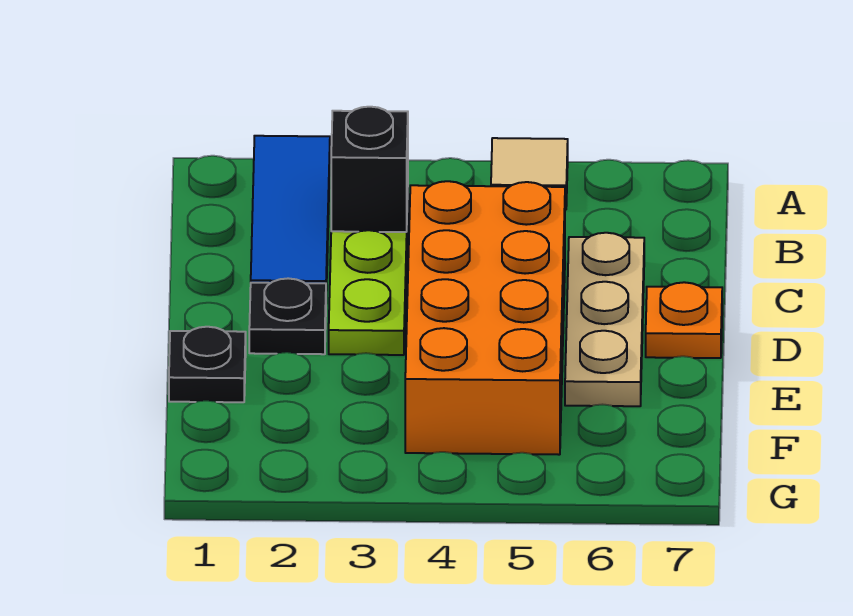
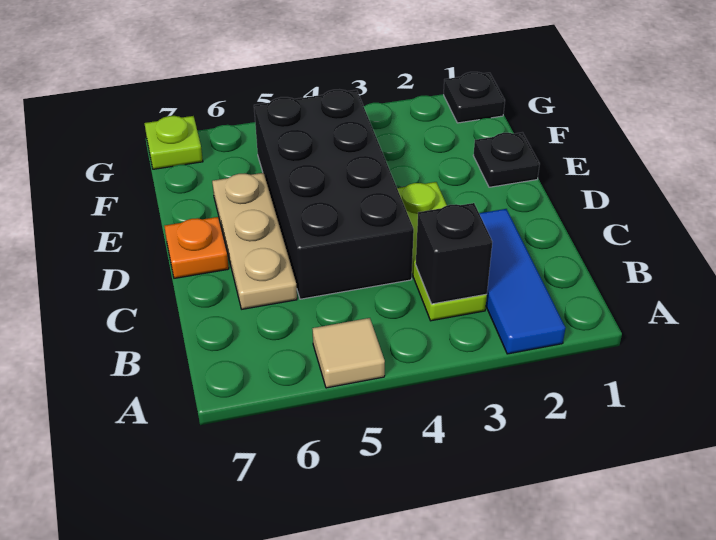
orange brick C4:F5 level 1 -> black brick C4:F5 level 1
black plate D2 level 1 -> black plate G1 level 1
none -> lime plate G7 level 1

